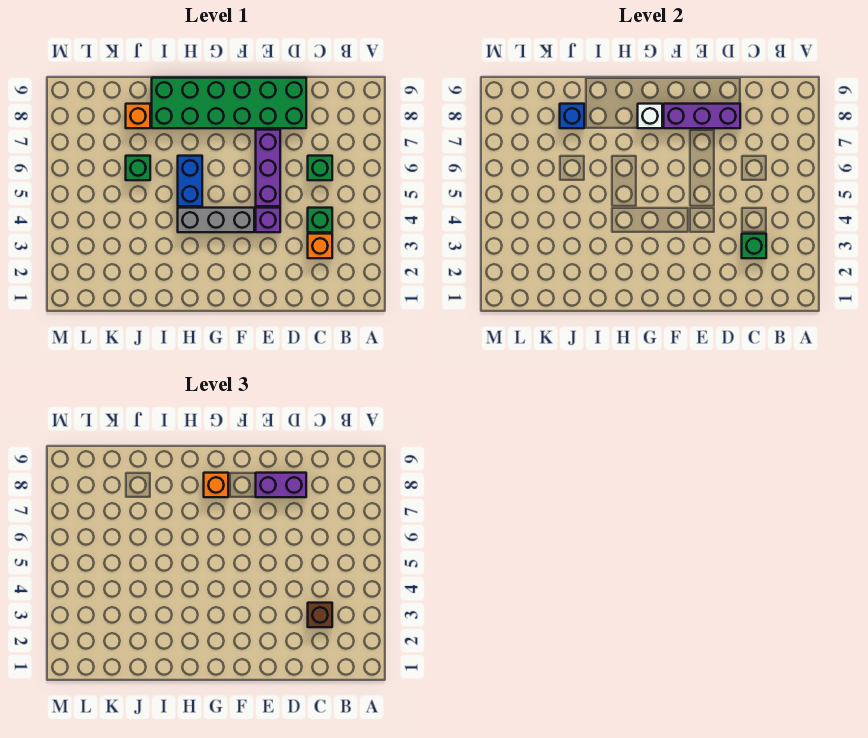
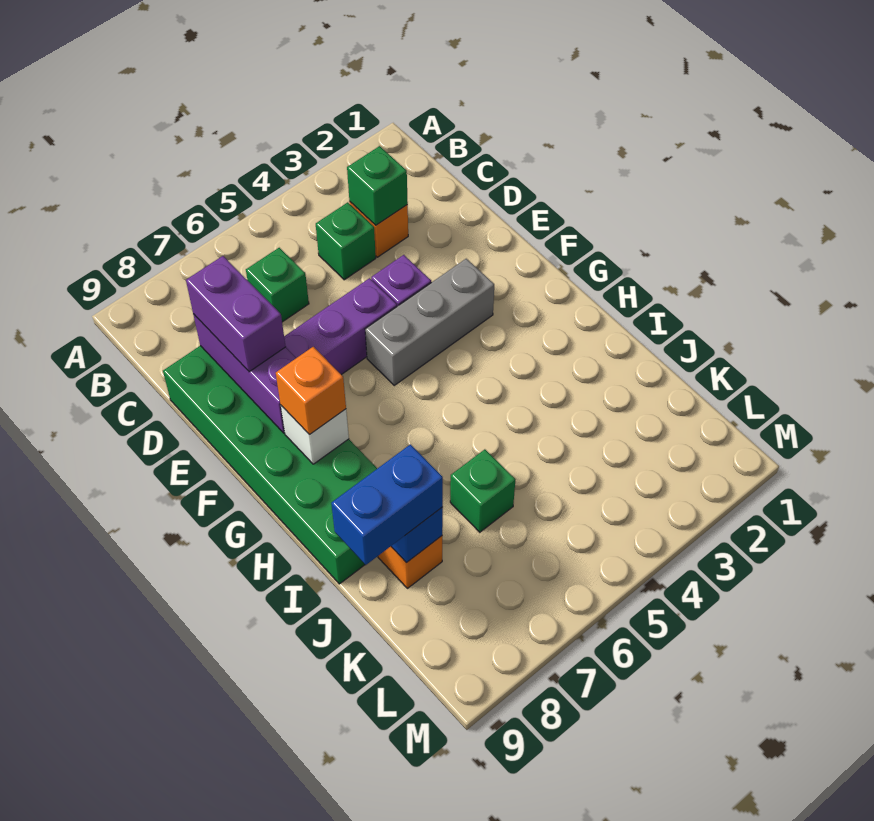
brown brick C3 level 3 -> none
grey brick F4:H4 level 1 -> grey brick F3:F5 level 1
blue brick H5:H6 level 1 -> blue brick J8:J9 level 3

